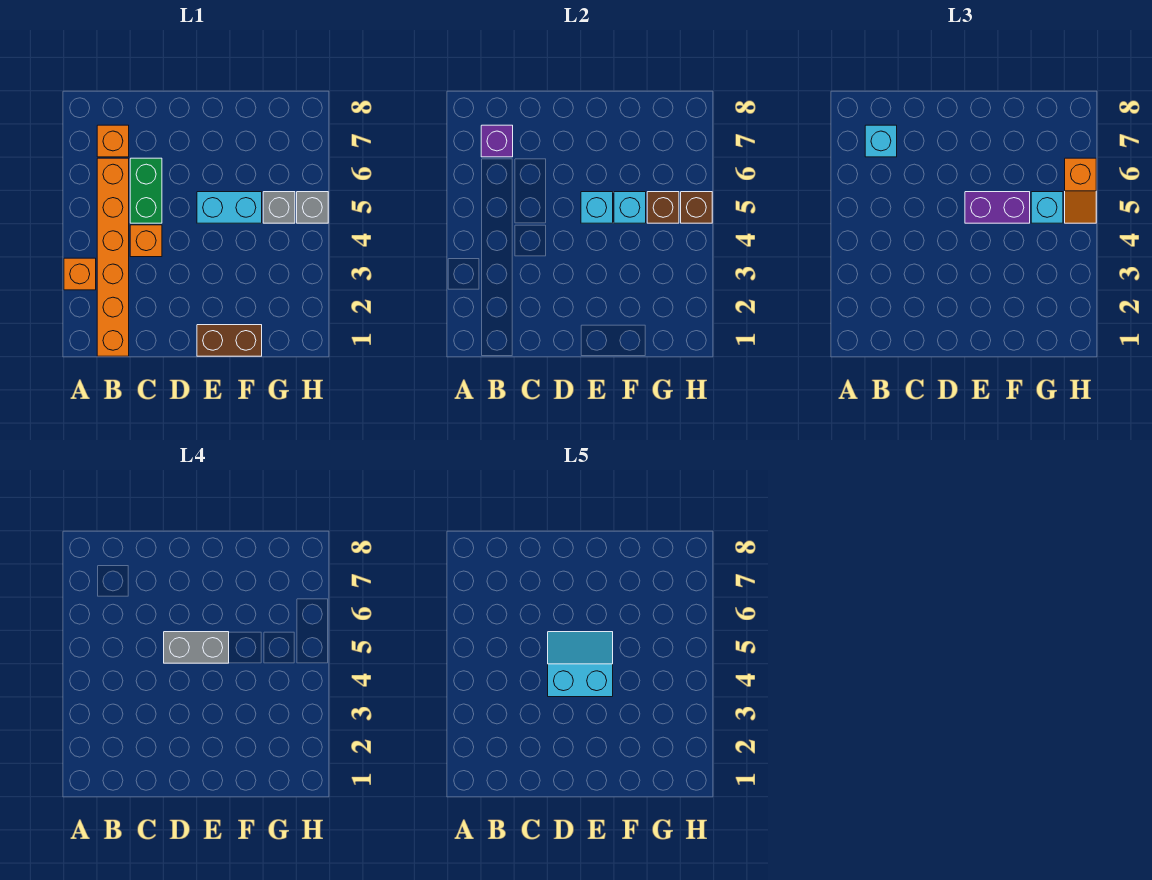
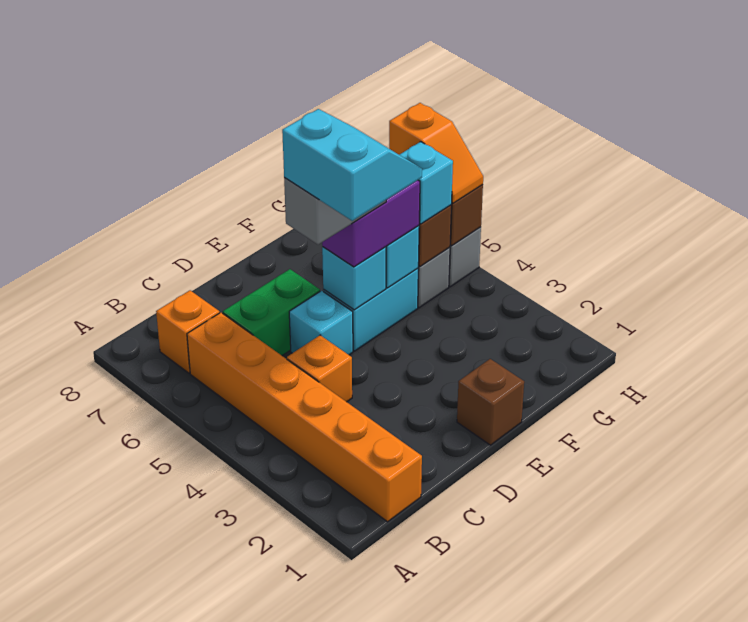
orange brick A3 level 1 -> none
purple brick B7 level 2 -> none
cyan brick B7 level 3 -> cyan brick D5 level 1
green brick C5:C6 level 1 -> green brick C6:D6 level 1
cyan slope D4:E5 level 5 top 4 -> cyan slope D4:E5 level 5 top D
brown brick E1:F1 level 1 -> brown brick E1 level 1

